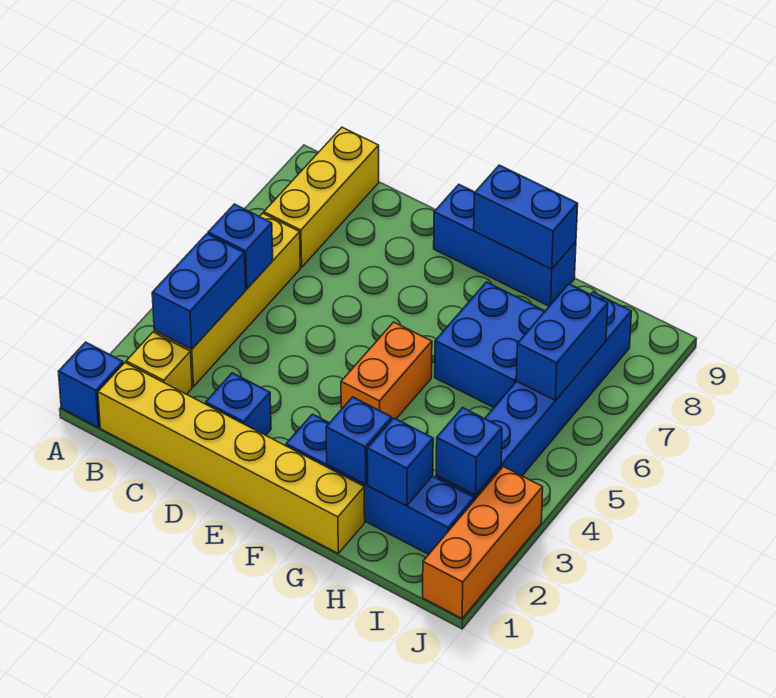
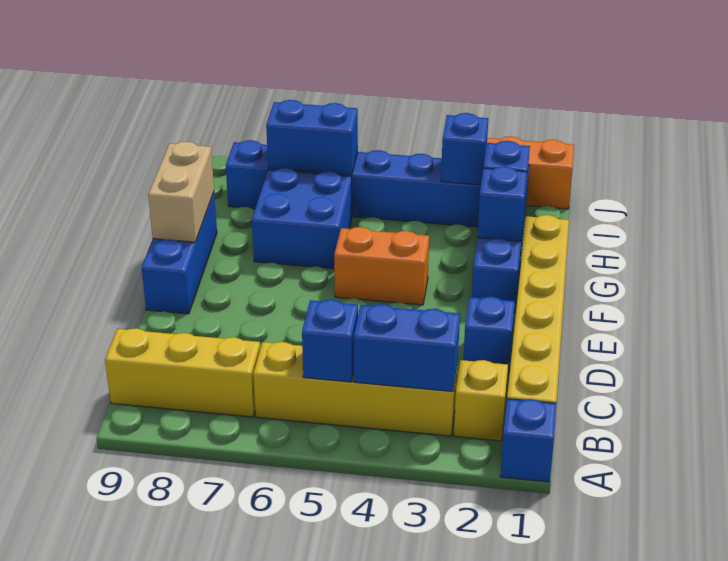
blue brick F9:G9 level 2 -> tan brick F9:G9 level 2

